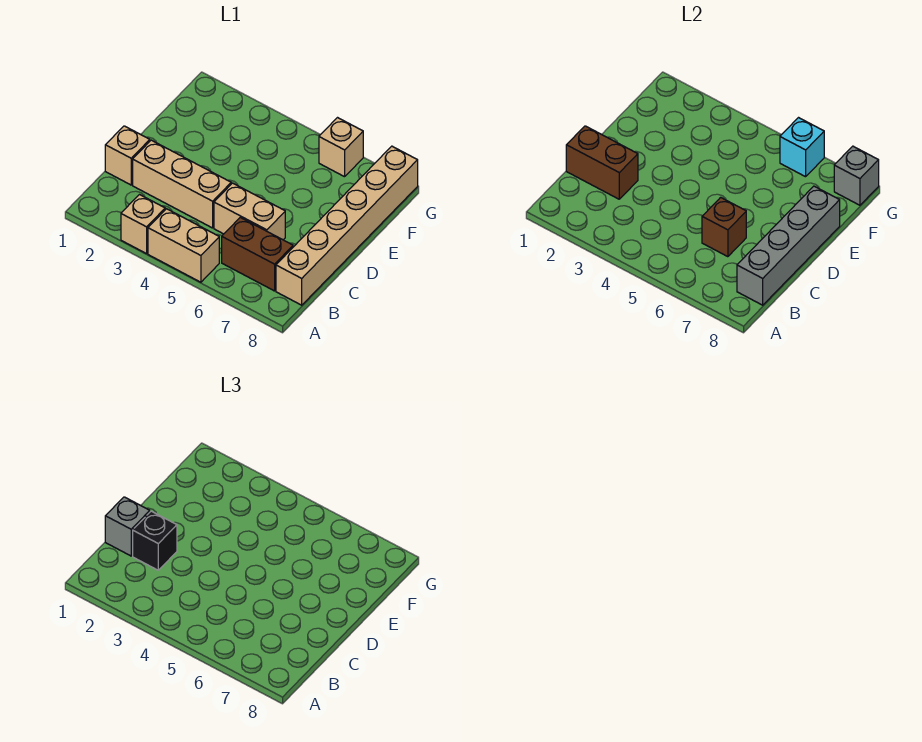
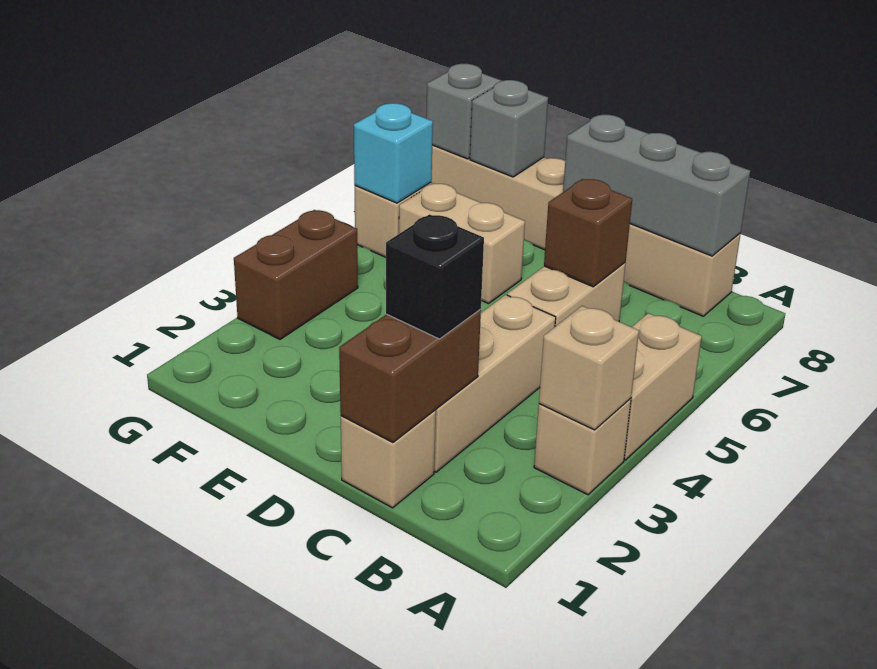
none -> tan brick A3 level 2
brown brick B6:B7 level 1 -> brown brick G3:G4 level 1
grey brick B8:E8 level 2 -> grey brick B8:D8 level 2
grey brick C1 level 3 -> grey brick F8 level 2
none -> tan brick E6:F6 level 1

